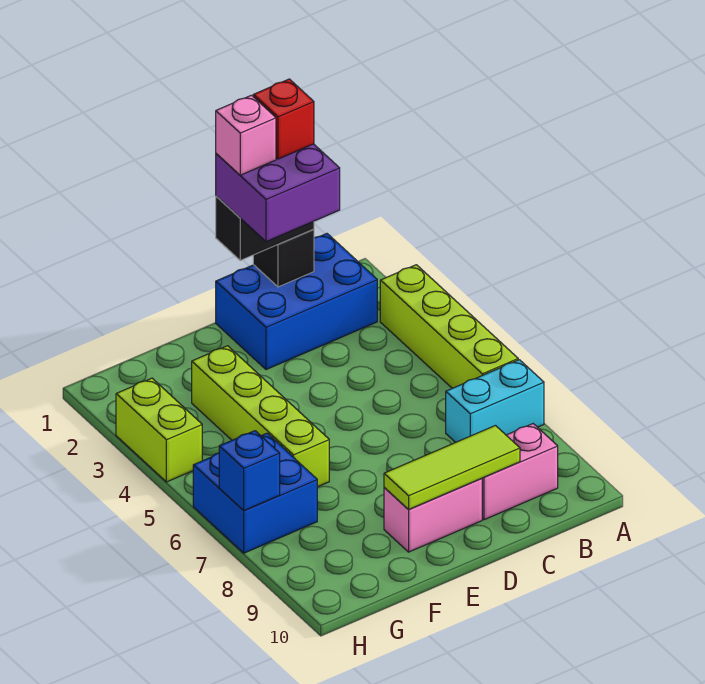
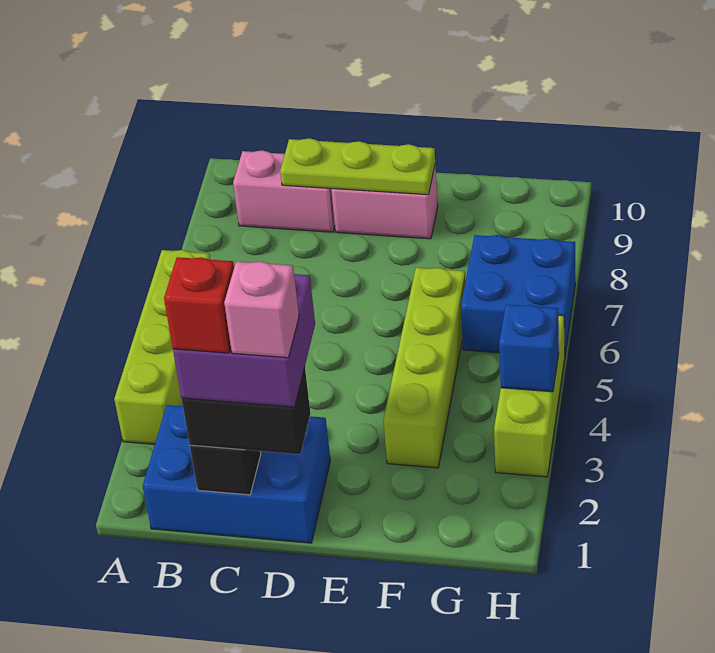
cyan brick A7:B7 level 1 -> none
lime tile C9:E9 level 2 -> lime plate C9:E9 level 2
lime brick H3:H4 level 1 -> lime brick H3:H5 level 1
blue brick H7 level 2 -> blue brick H4 level 2

